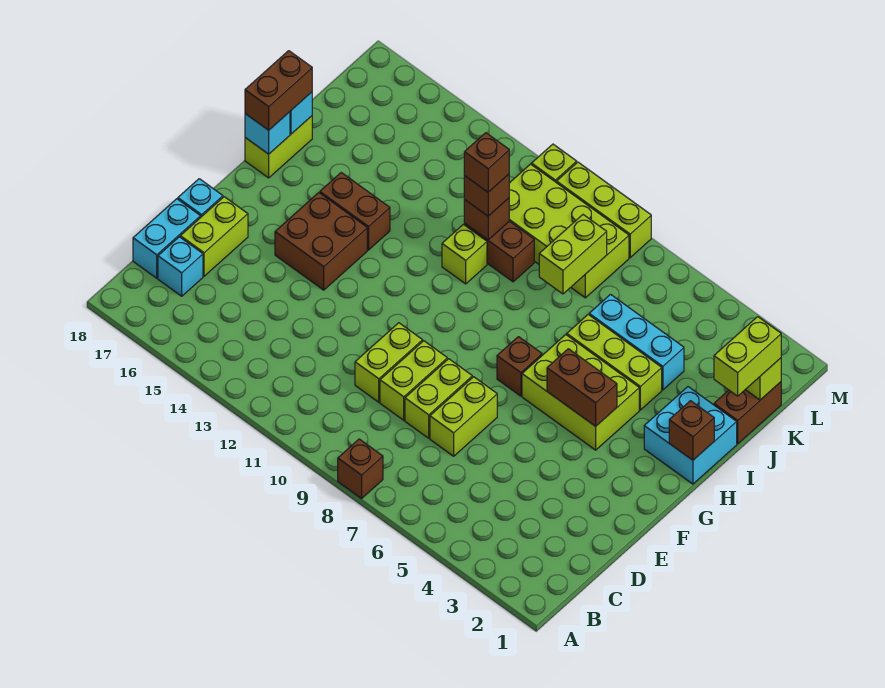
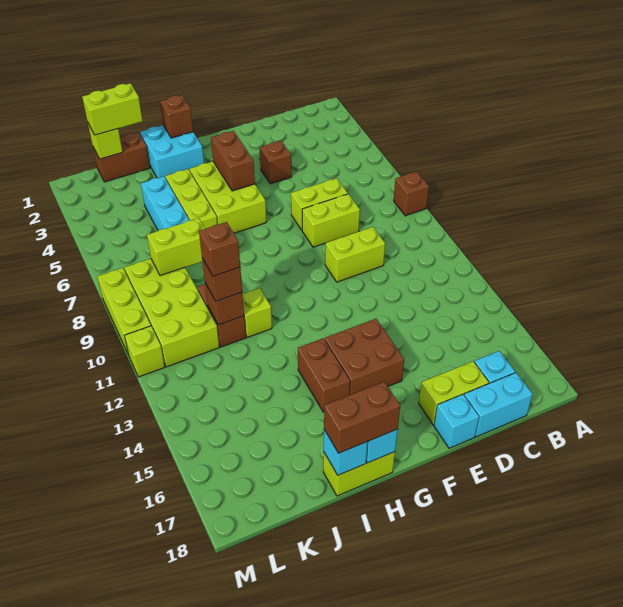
lime brick D9:E9 level 1 -> none
brown brick G7 level 1 -> brown brick E4 level 1

